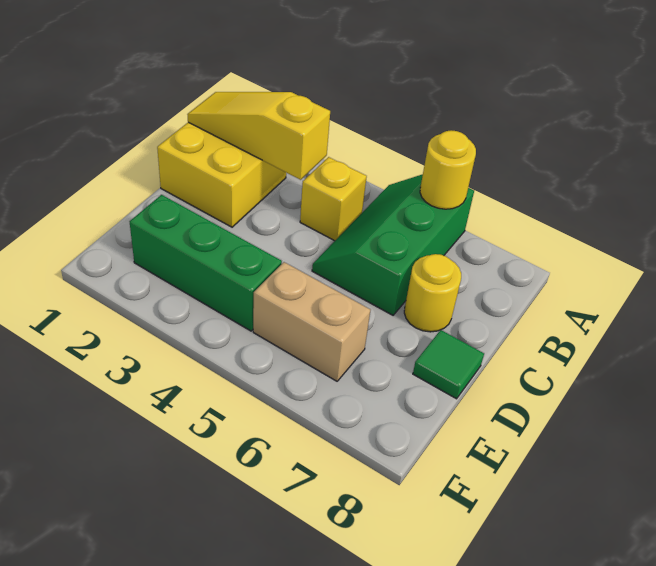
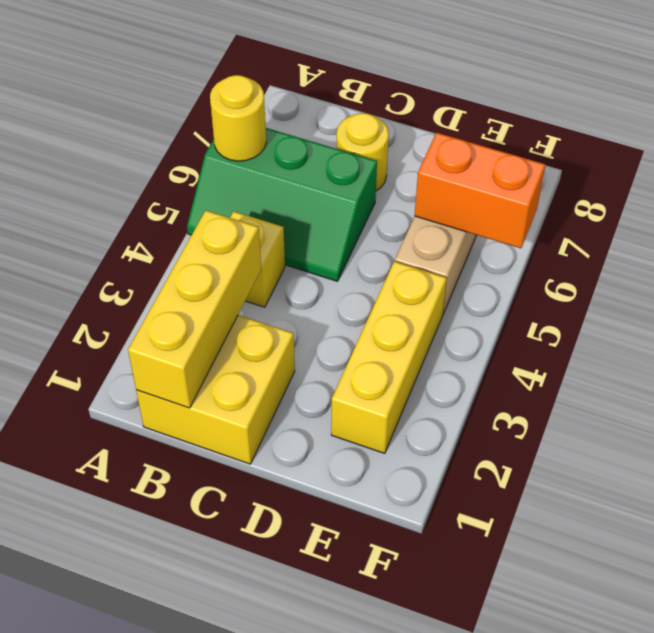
yellow slope B1:B3 level 2 top 3 -> yellow brick B1:B3 level 2
green tile D8 level 1 -> none
green brick E2:E4 level 1 -> yellow brick E2:E4 level 1
none -> orange brick E6:F6 level 2

